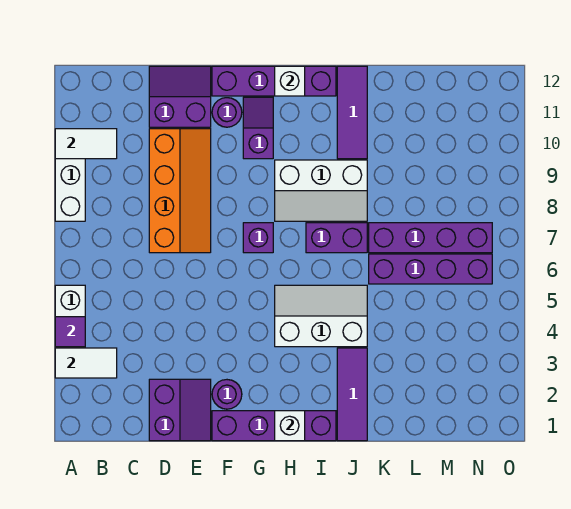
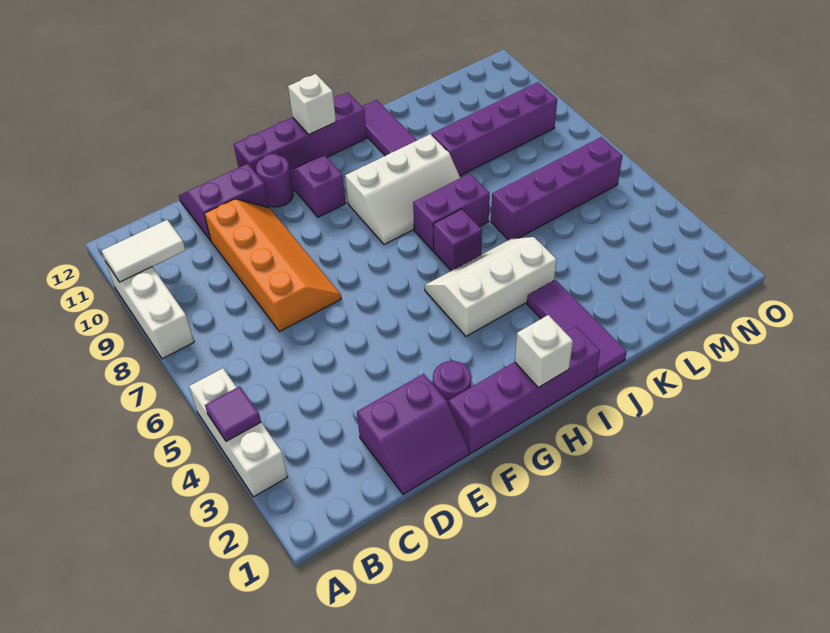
white tile A3:B3 level 2 -> none
purple slope D1:E2 level 1 top D -> purple slope D1:E2 level 1 top 2
purple brick G7 level 1 -> purple brick I6 level 1
purple brick K7:N7 level 1 -> purple brick K9:N9 level 1

